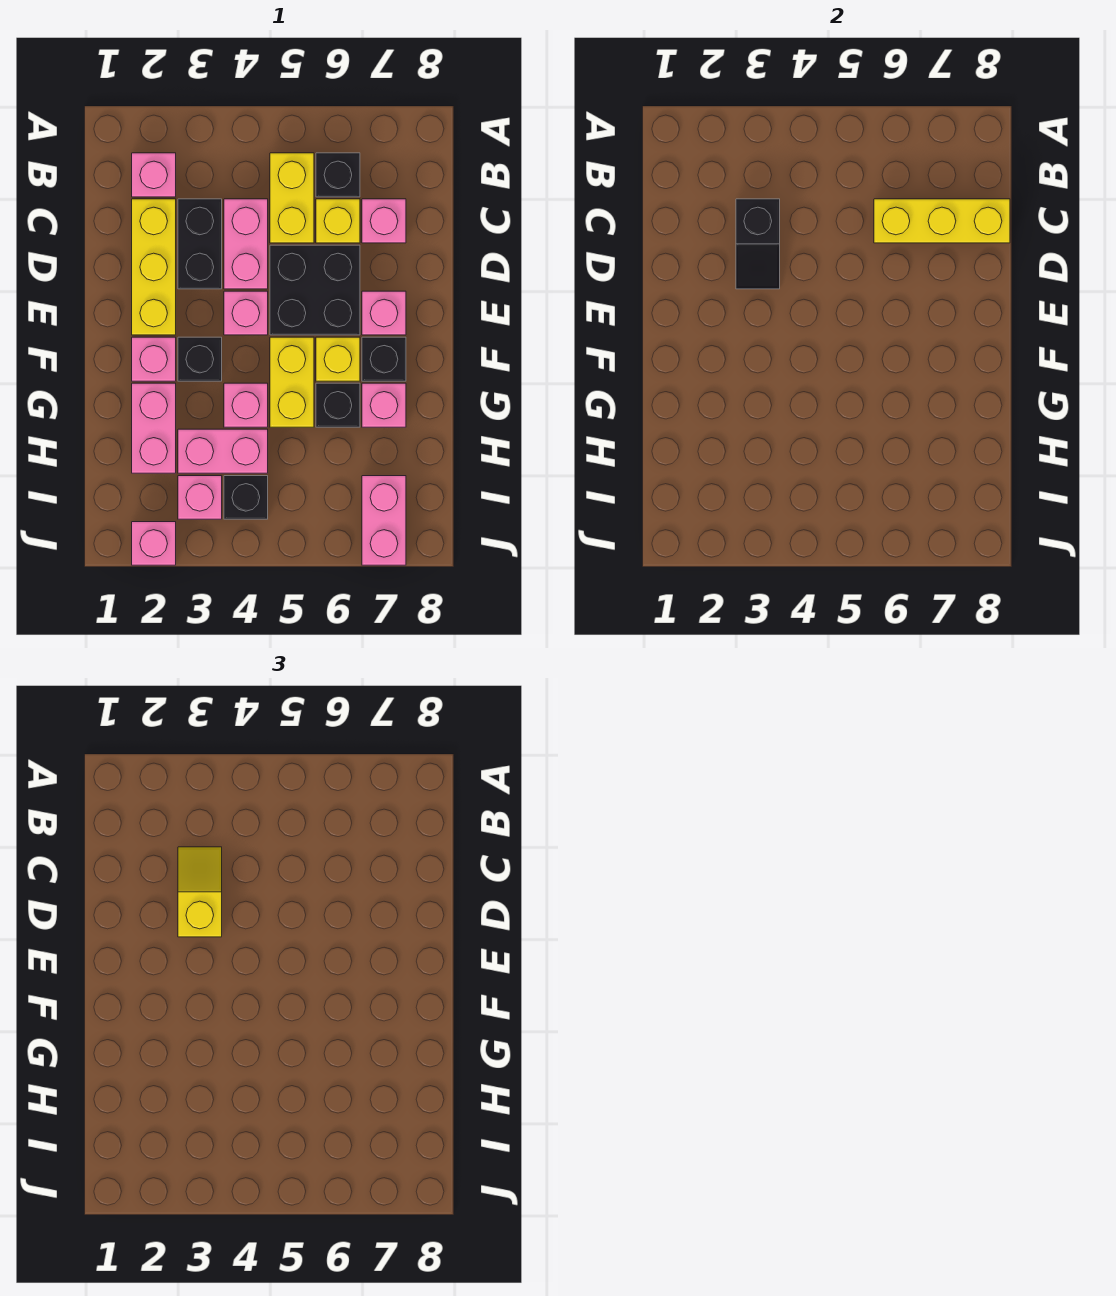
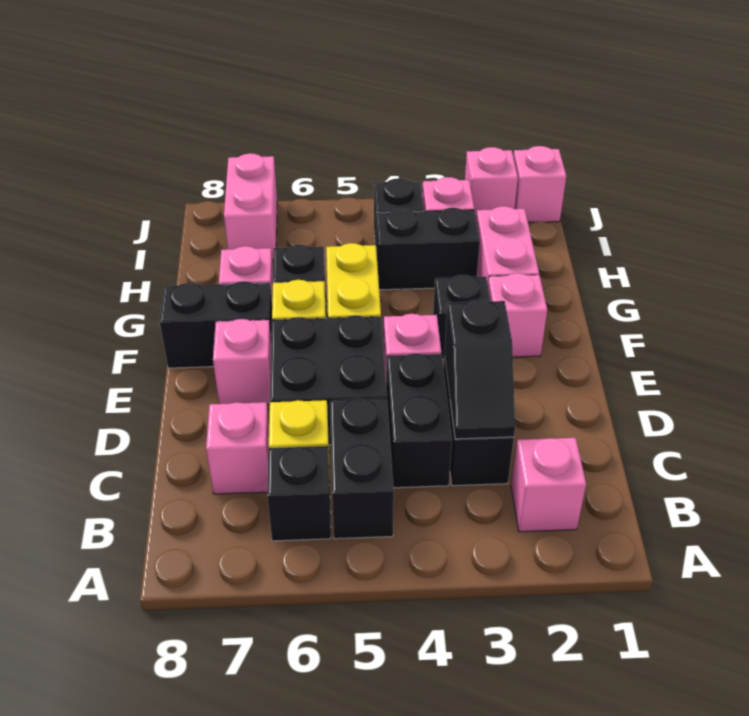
yellow brick B5:C5 level 1 -> black brick B5:C5 level 1
yellow brick C2:E2 level 1 -> none
black slope C3:D3 level 2 top C -> black slope C3:D3 level 2 top D
yellow slope C3:D3 level 3 top D -> none
pink brick C4:D4 level 1 -> black brick C4:D4 level 1
yellow brick C6:C8 level 2 -> none
black brick F7 level 1 -> black brick F7:F8 level 1
pink brick G4 level 1 -> pink brick J1 level 1
pink brick H3:H4 level 1 -> black brick H3:H4 level 1

